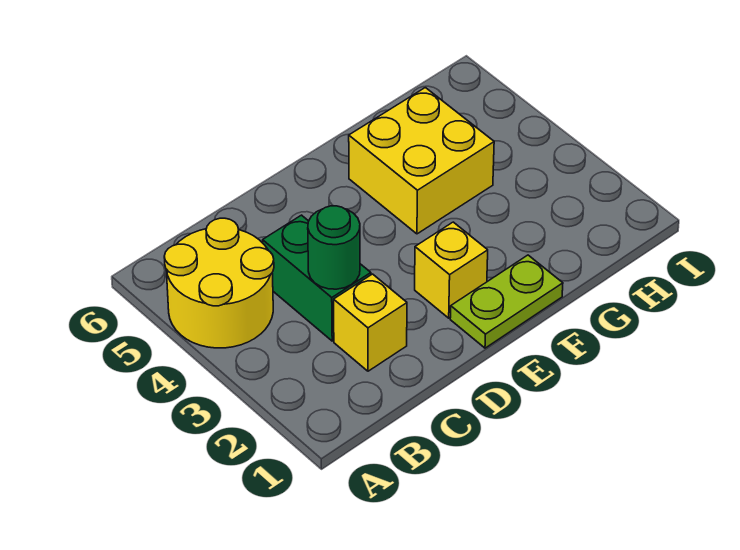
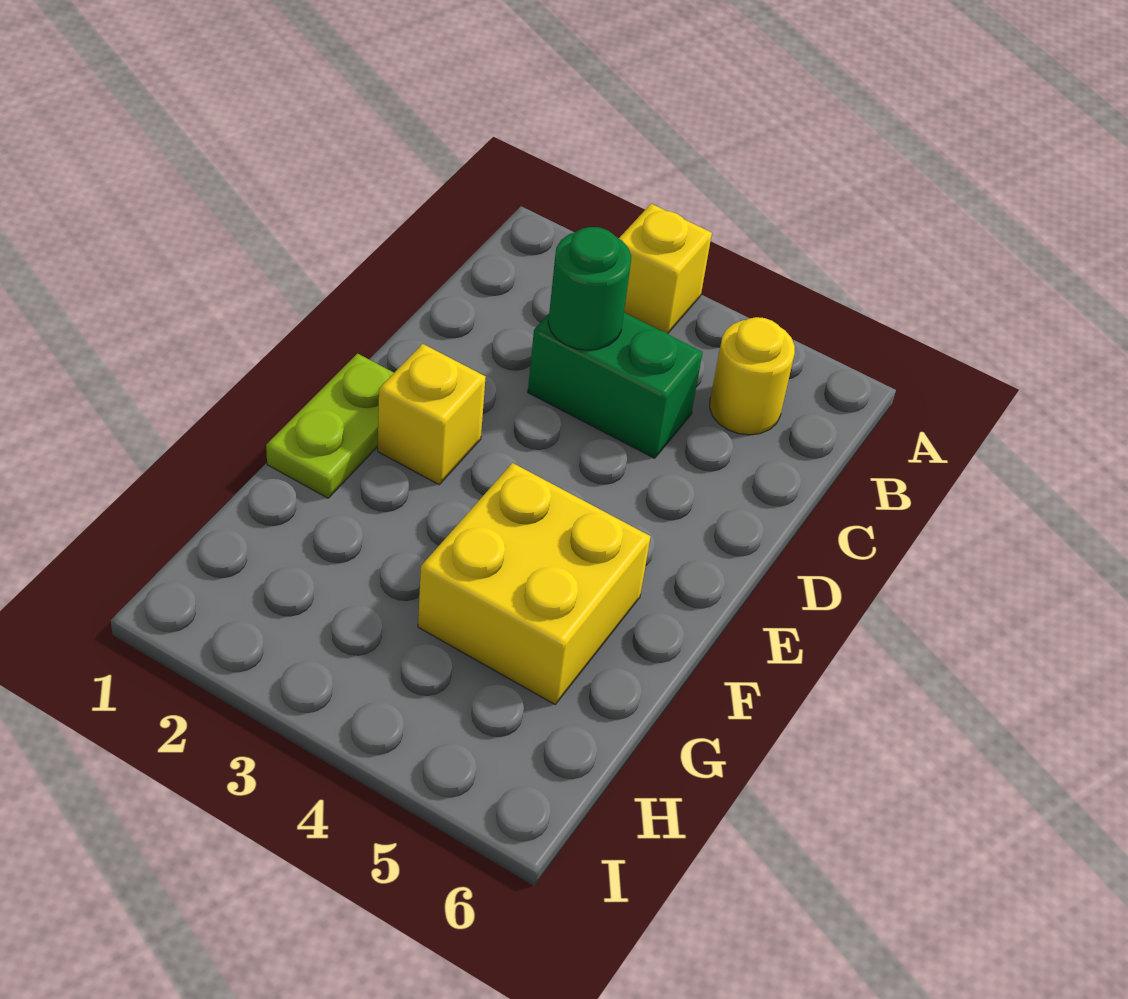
yellow round brick A4:B5 level 1 -> yellow round brick B5 level 1
yellow brick C2 level 1 -> yellow brick A3 level 1

